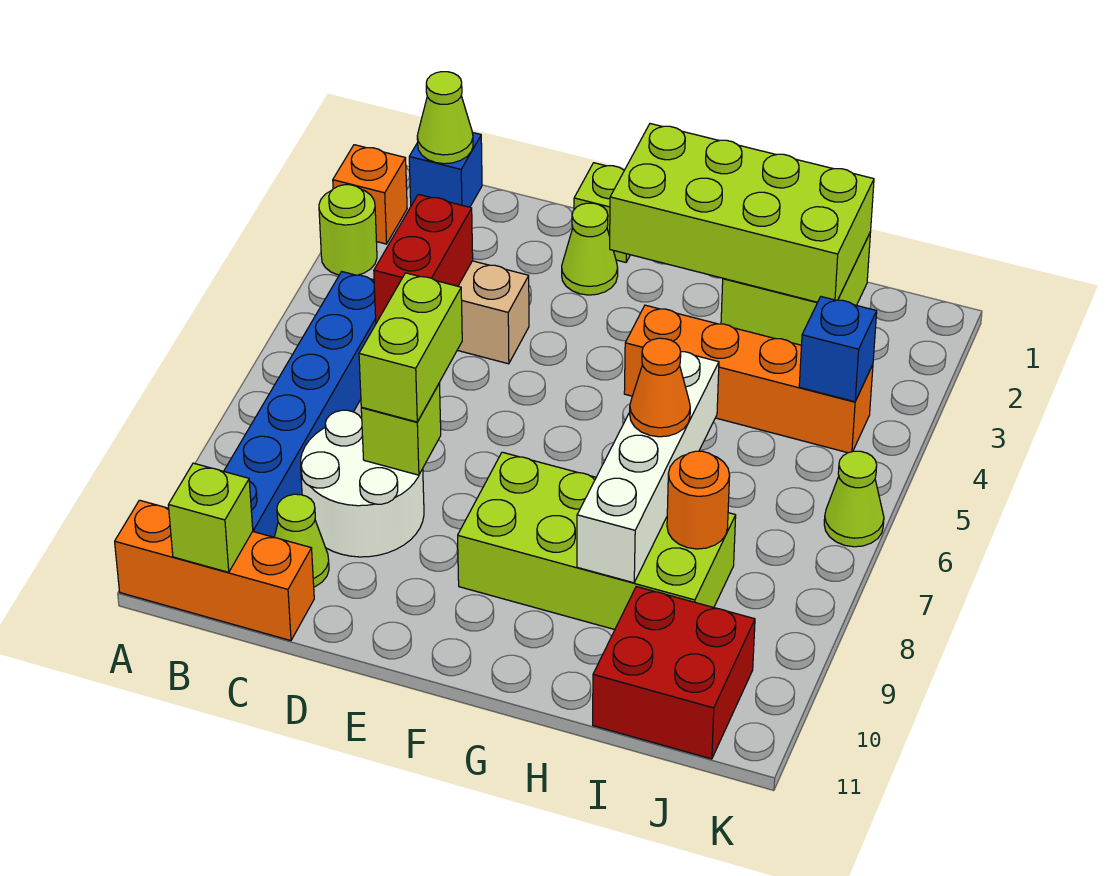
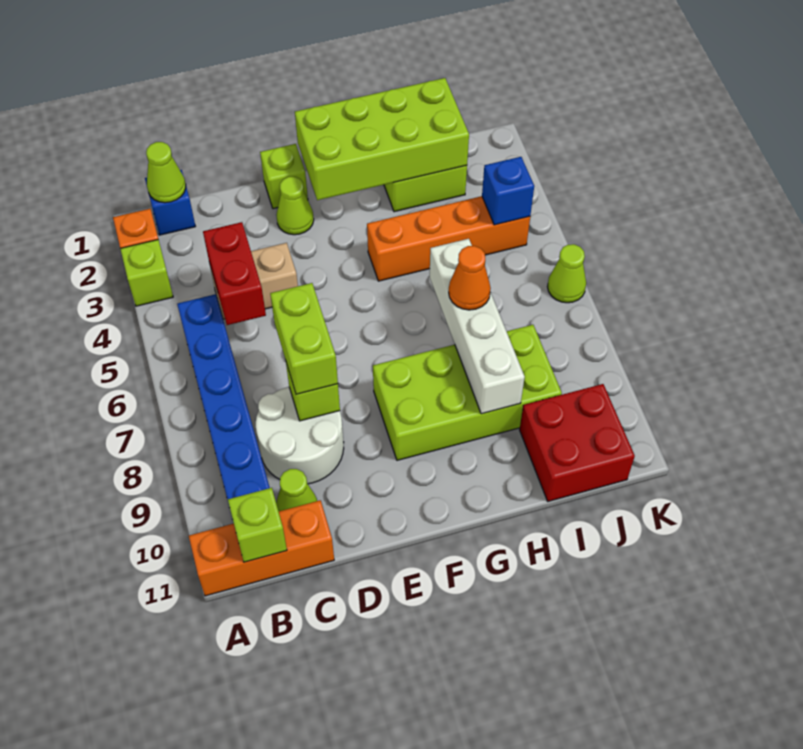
lime round brick A3 level 1 -> lime brick A3 level 1
orange round brick I8 level 2 -> none

